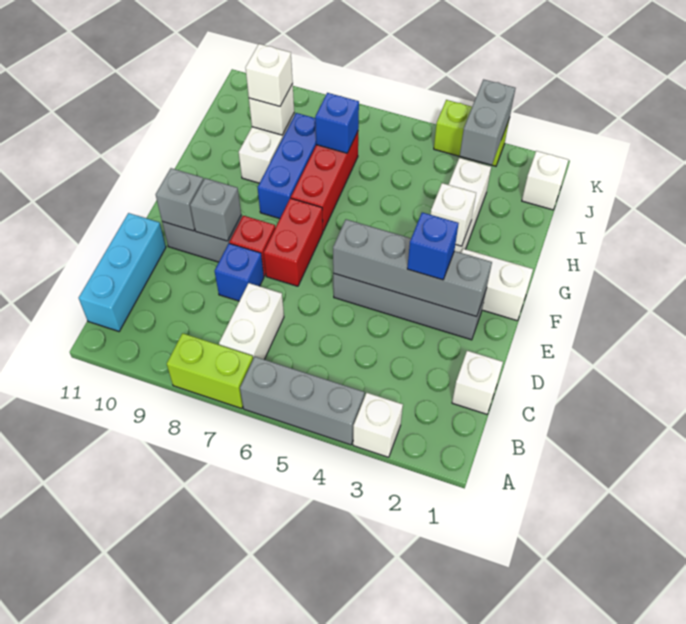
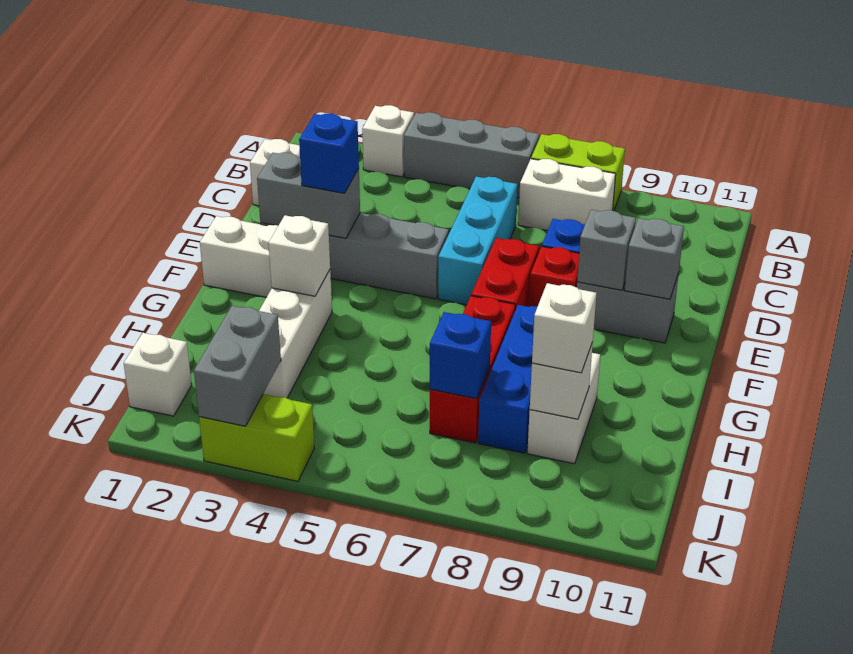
white brick B7:C7 level 1 -> white brick B7:B8 level 1
cyan brick B11:D11 level 1 -> cyan brick C6:E6 level 1
grey brick E2:E5 level 2 -> grey brick E2:E3 level 2

